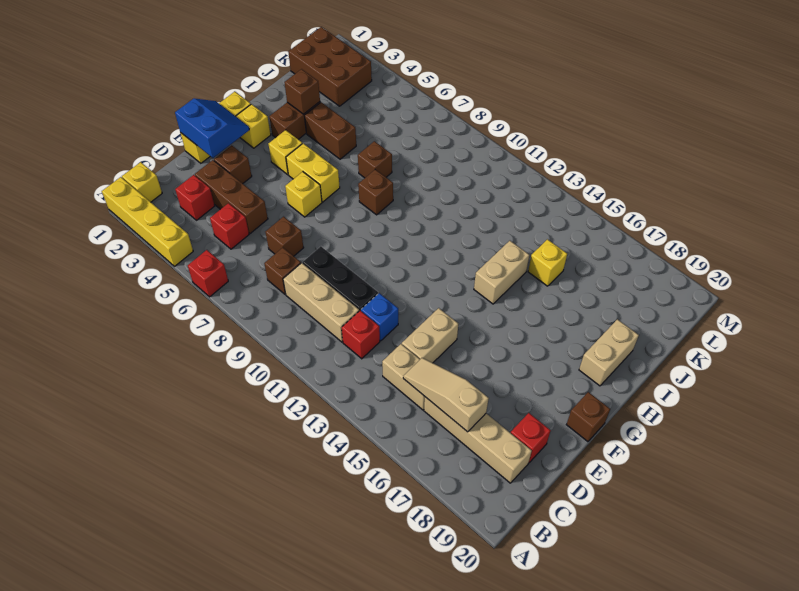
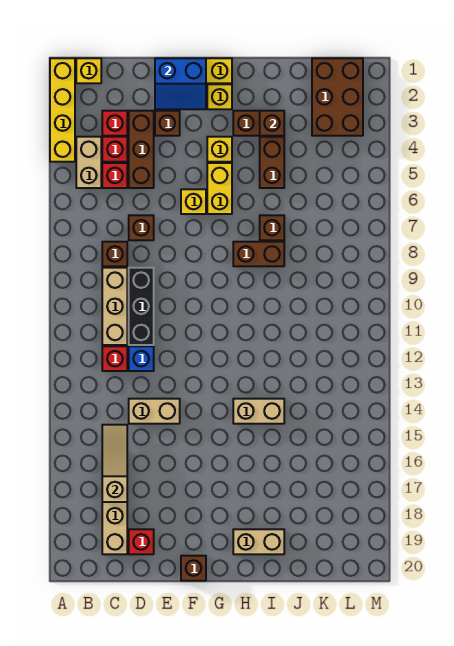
red brick A6 level 1 -> red brick C4 level 1
tan brick C14:C15 level 1 -> tan brick B4:B5 level 1
blue slope E1:F2 level 2 top E -> blue slope E1:F2 level 2 top 1
brown brick H8 level 1 -> brown brick H8:I8 level 1
yellow brick J15 level 1 -> none

